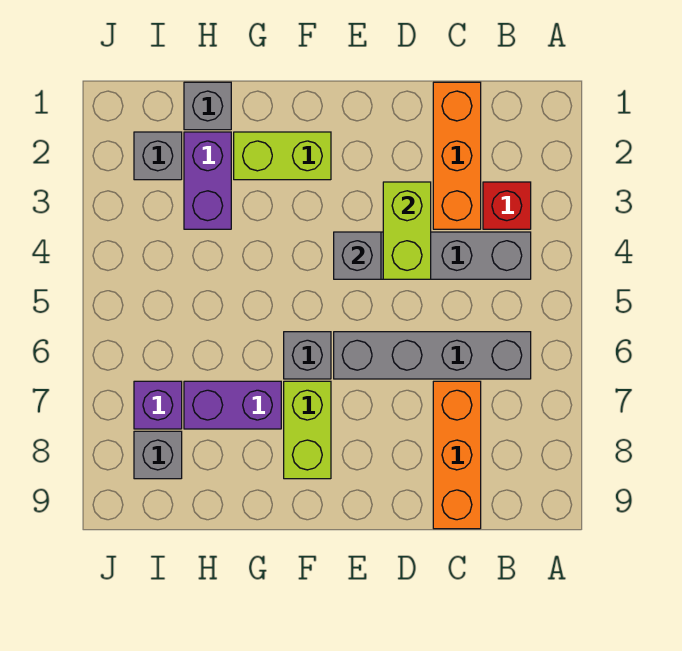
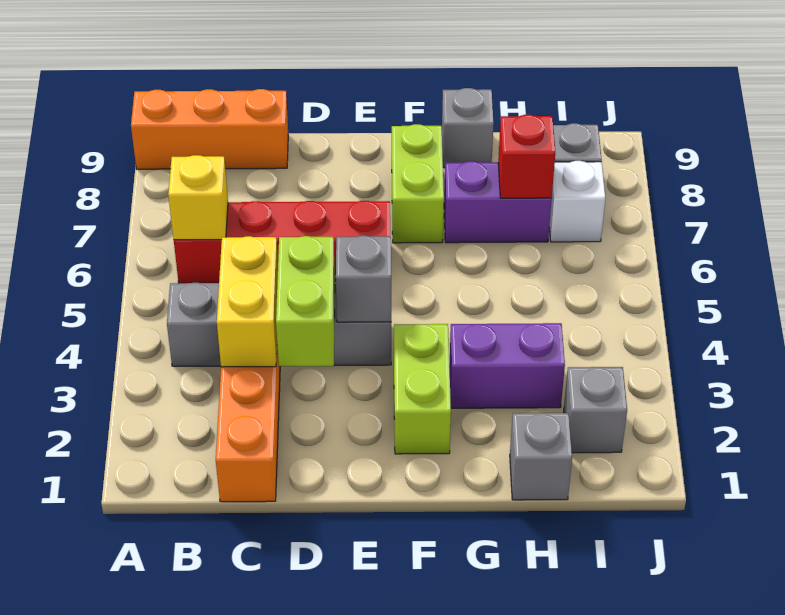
red brick B3 level 1 -> red brick H7 level 2
grey brick B6:E6 level 1 -> red brick B6:E6 level 1
none -> yellow brick B6 level 2
none -> yellow brick C3:C4 level 2
orange brick C7:C9 level 1 -> orange brick A9:C9 level 1
lime brick F2:G2 level 1 -> lime brick F2:F3 level 1
grey brick F6 level 1 -> grey brick G9 level 1
purple brick H2:H3 level 1 -> purple brick G3:H3 level 1
purple brick I7 level 1 -> white brick I7 level 1

